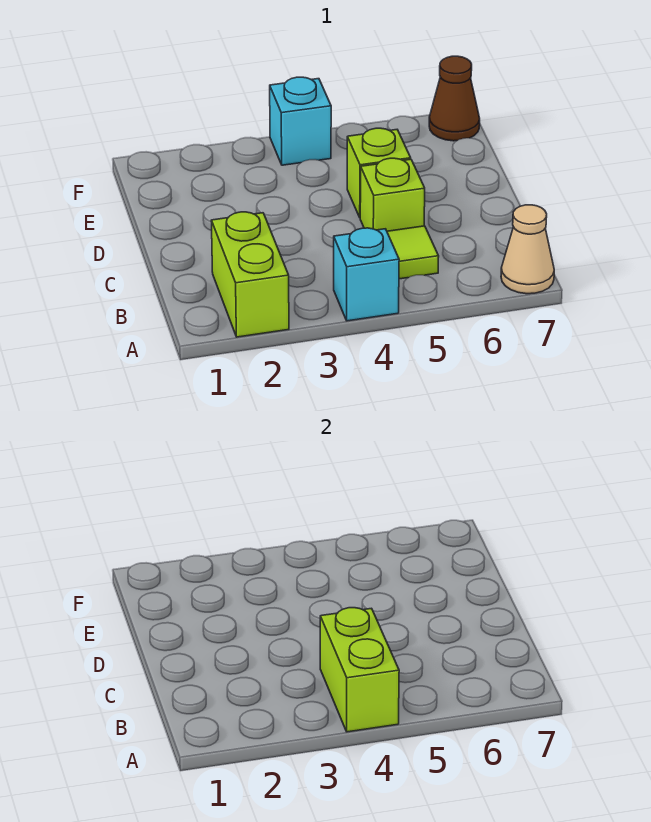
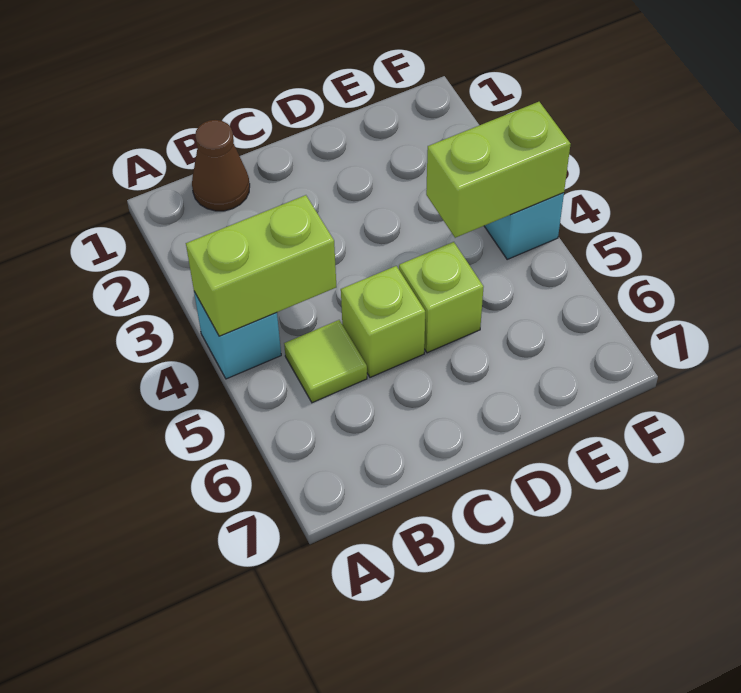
lime brick A2:B2 level 1 -> lime brick E4:F4 level 2
tan cone A7 level 1 -> none
brown cone F7 level 1 -> brown cone B1 level 1

